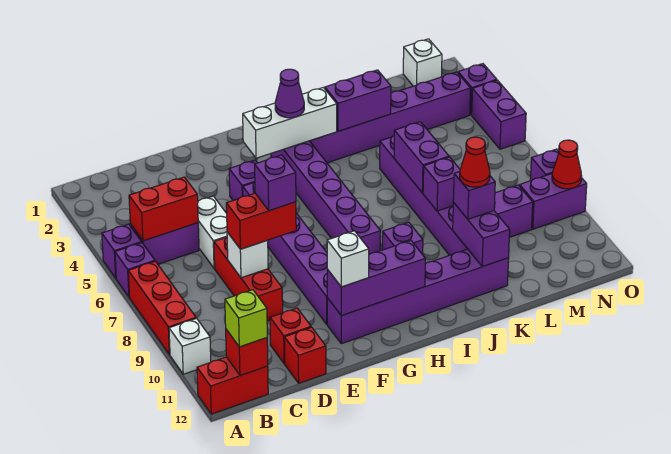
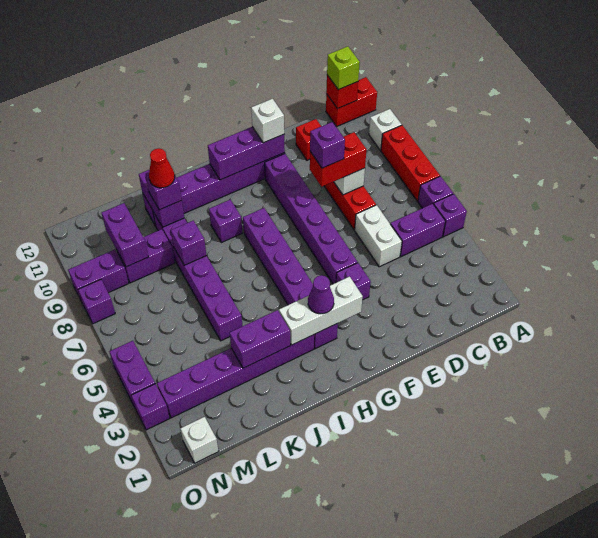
red brick B5:C5 level 2 -> none
red brick D12 level 1 -> none
purple brick K6:K7 level 2 -> purple brick M9:M10 level 2
red cone O9 level 2 -> none

